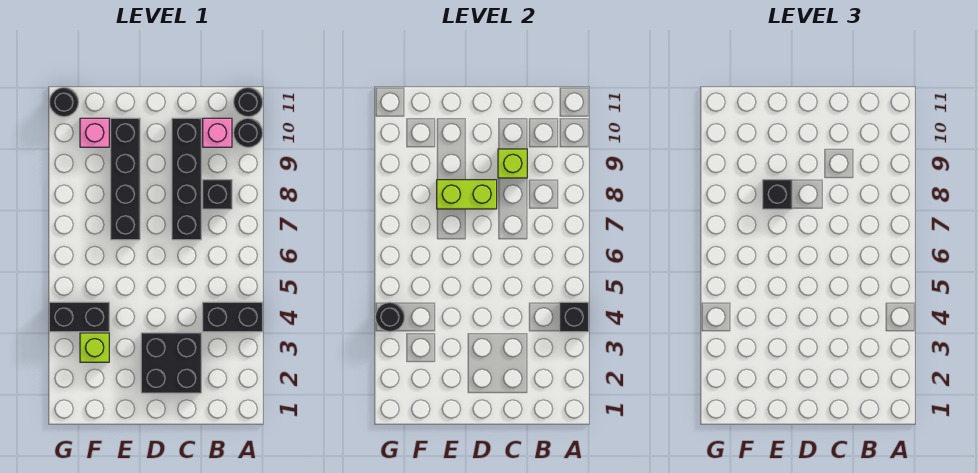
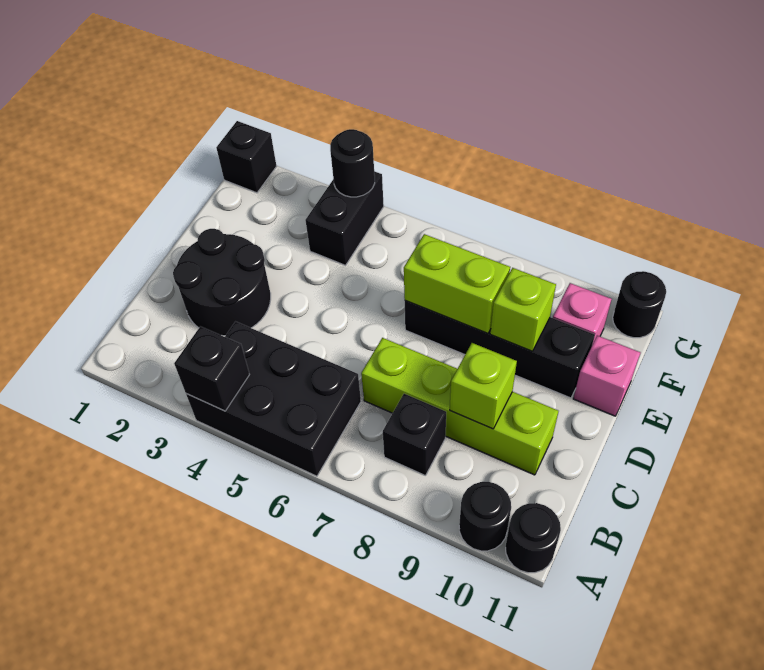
black brick A4:B4 level 1 -> black brick A4:B6 level 1
pink brick B10 level 1 -> pink brick E11 level 1
black brick C2:D3 level 1 -> black round brick C2:D3 level 1
black brick C7:C10 level 1 -> lime brick C7:C10 level 1
lime brick D8:E8 level 2 -> lime brick E7:E8 level 2
black brick E8 level 3 -> black brick G1 level 1
lime brick F3 level 1 -> lime brick E9 level 2

